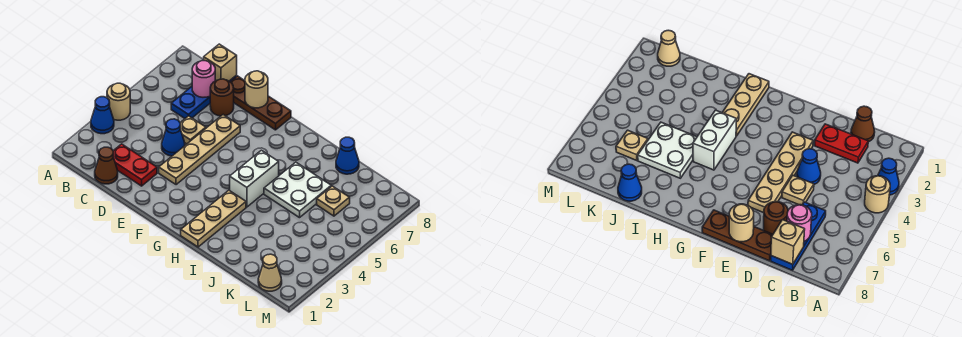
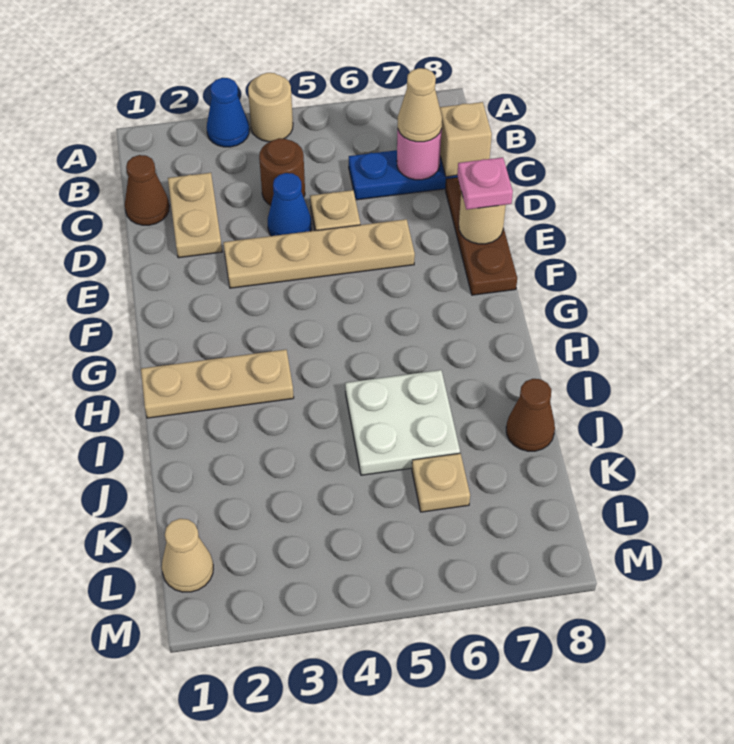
red plate C2:D2 level 1 -> tan plate C2:D2 level 1
none -> tan cone C7 level 3
brown round brick D7 level 1 -> brown round brick C4 level 1
none -> pink plate E8 level 3
white brick H4:H5 level 1 -> none
blue cone J8 level 1 -> brown cone J8 level 1

